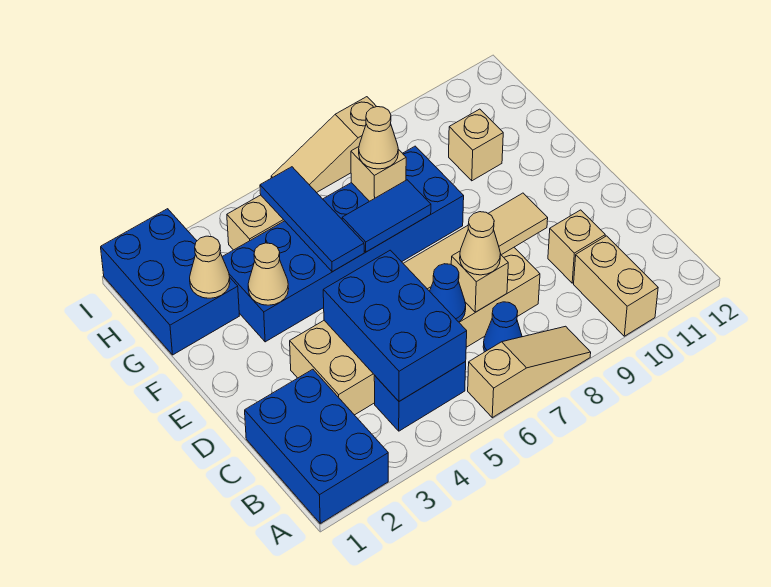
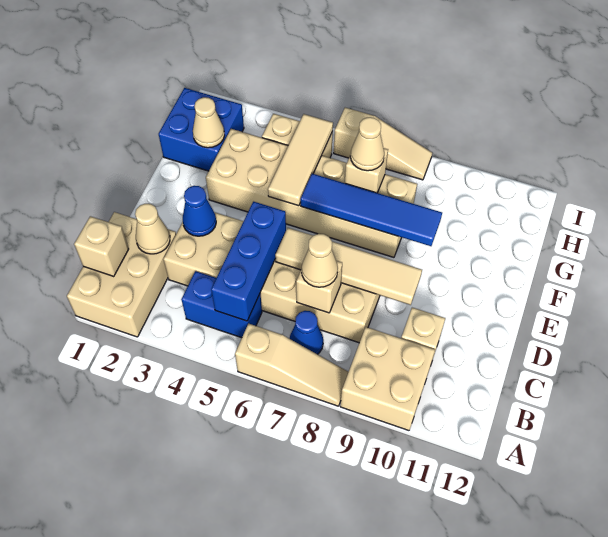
blue brick A1:C2 level 1 -> tan brick A1:C2 level 1
tan brick A10:B10 level 1 -> tan brick A9:B10 level 1
blue brick B4:D5 level 2 -> blue brick B5:D5 level 2
blue cone C6 level 2 -> blue cone D3 level 2
blue brick F3:G8 level 1 -> tan brick F3:G8 level 1
tan cone F3 level 2 -> tan cone C2 level 2
blue tile F5:H5 level 2 -> tan tile F5:H5 level 2
blue tile F6:F7 level 2 -> blue tile F6:F9 level 2
blue brick G1:I2 level 1 -> blue brick G1:H2 level 1
tan brick G10 level 1 -> tan brick B1 level 2
tan slope I6:I8 level 1 top 8 -> tan slope I6:I8 level 1 top 6

